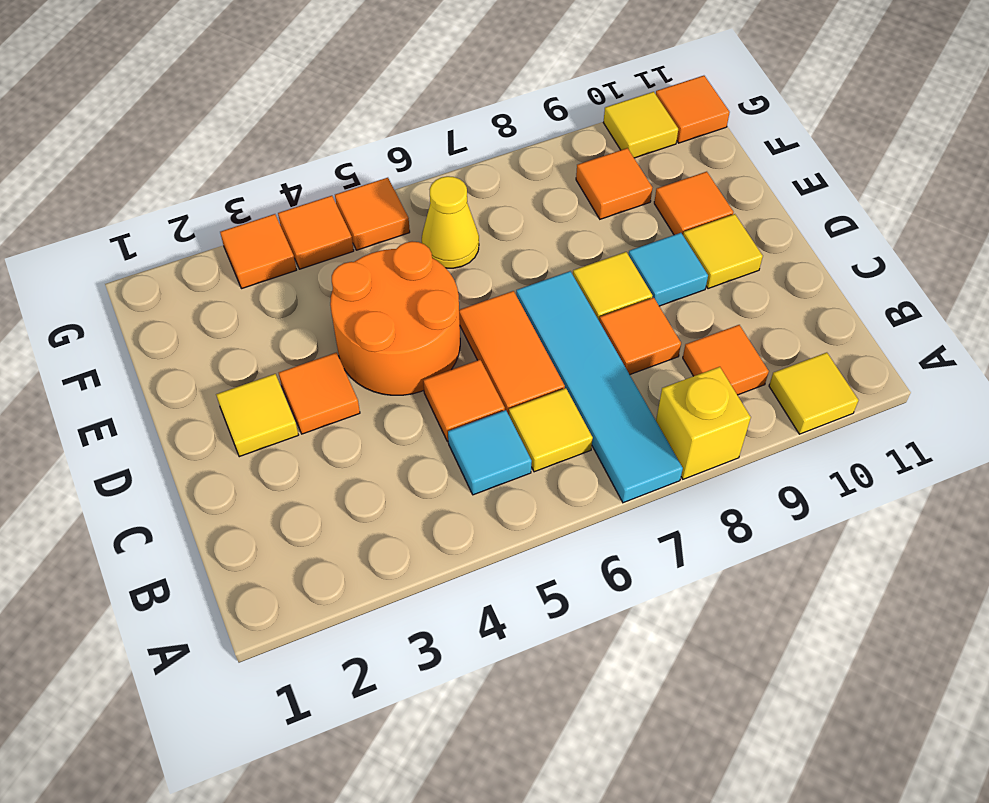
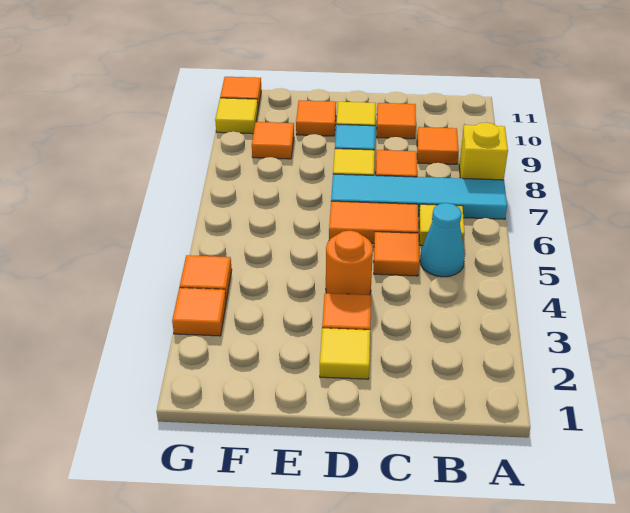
yellow tile A10 level 1 -> none
cyan tile B5 level 1 -> cyan cone B5 level 1
orange round brick D4:E5 level 1 -> orange round brick D4 level 1
yellow cone F6 level 1 -> none
orange tile G5 level 1 -> orange tile C10 level 1

